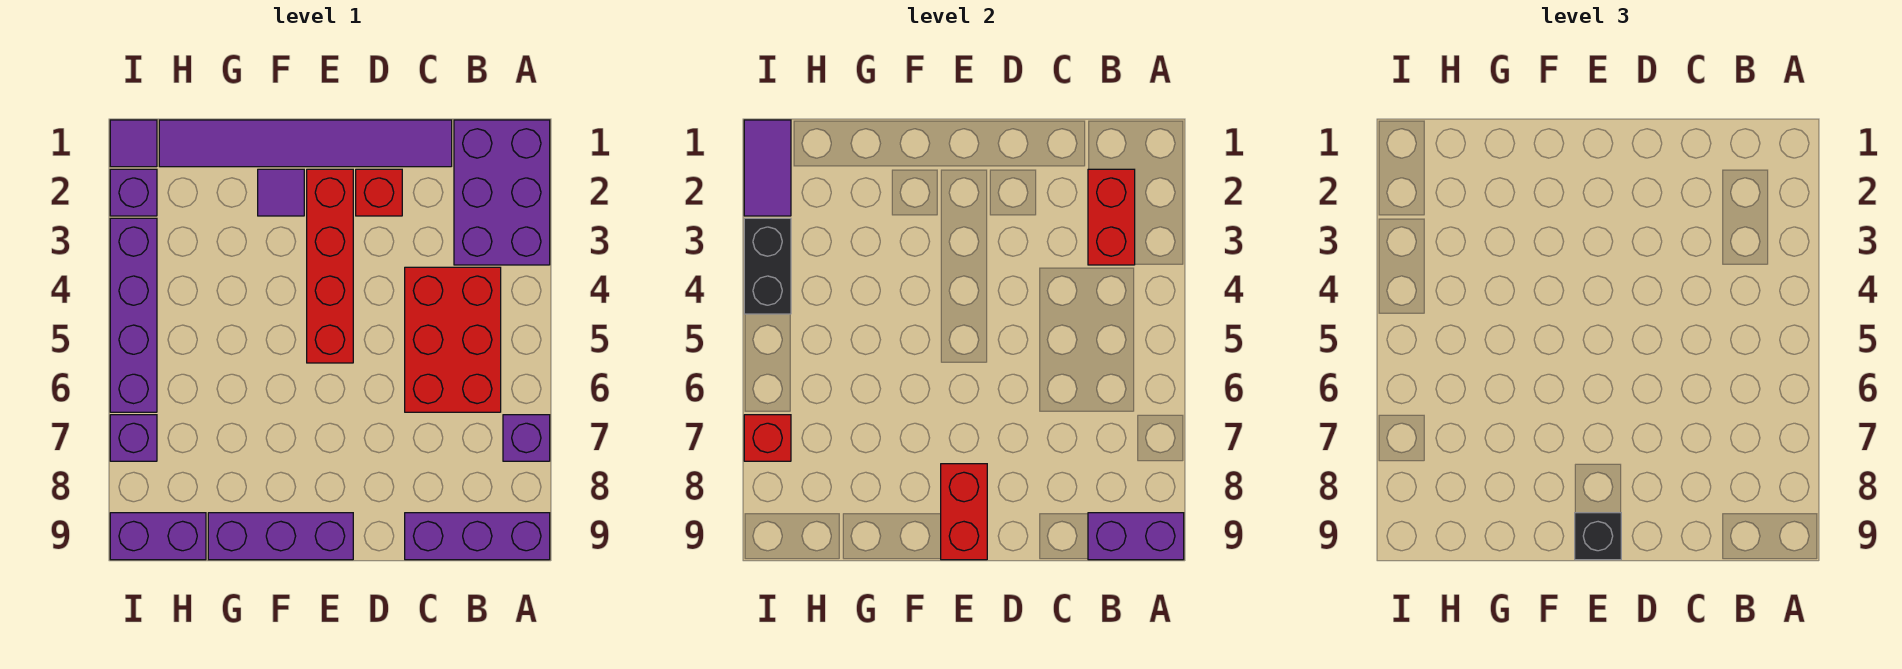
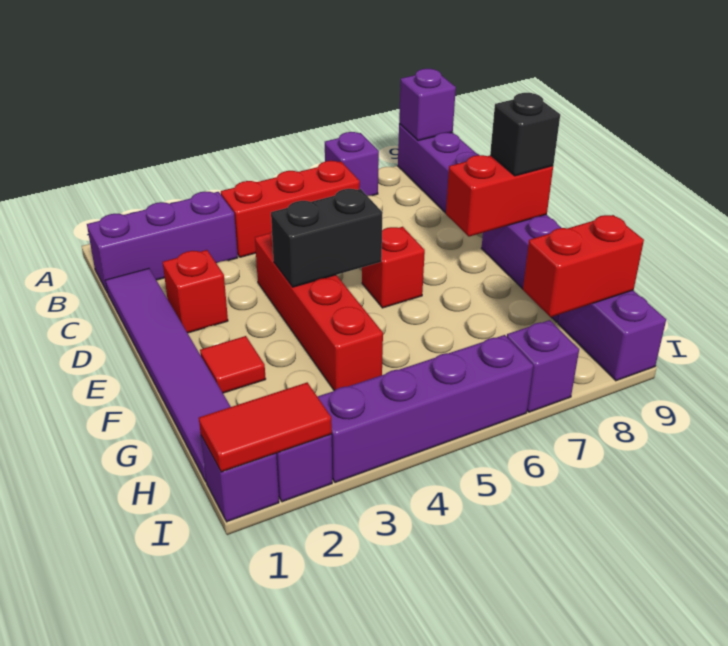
purple brick A1:B3 level 1 -> purple brick B1:B3 level 1
purple brick A9:B9 level 2 -> purple brick A9 level 2
red brick B2:B3 level 2 -> red brick H8:H9 level 2
red brick B4:C6 level 1 -> red brick B4:B6 level 1
red brick E2:E5 level 1 -> red brick D4:G4 level 1
purple tile F2 level 1 -> red tile F2 level 1
purple tile I1 level 1 -> purple brick I1 level 1
purple tile I1:I2 level 2 -> red tile I1:I2 level 2
black brick I3:I4 level 2 -> black brick E4:E5 level 2
red brick I7 level 2 -> red brick E6 level 1

